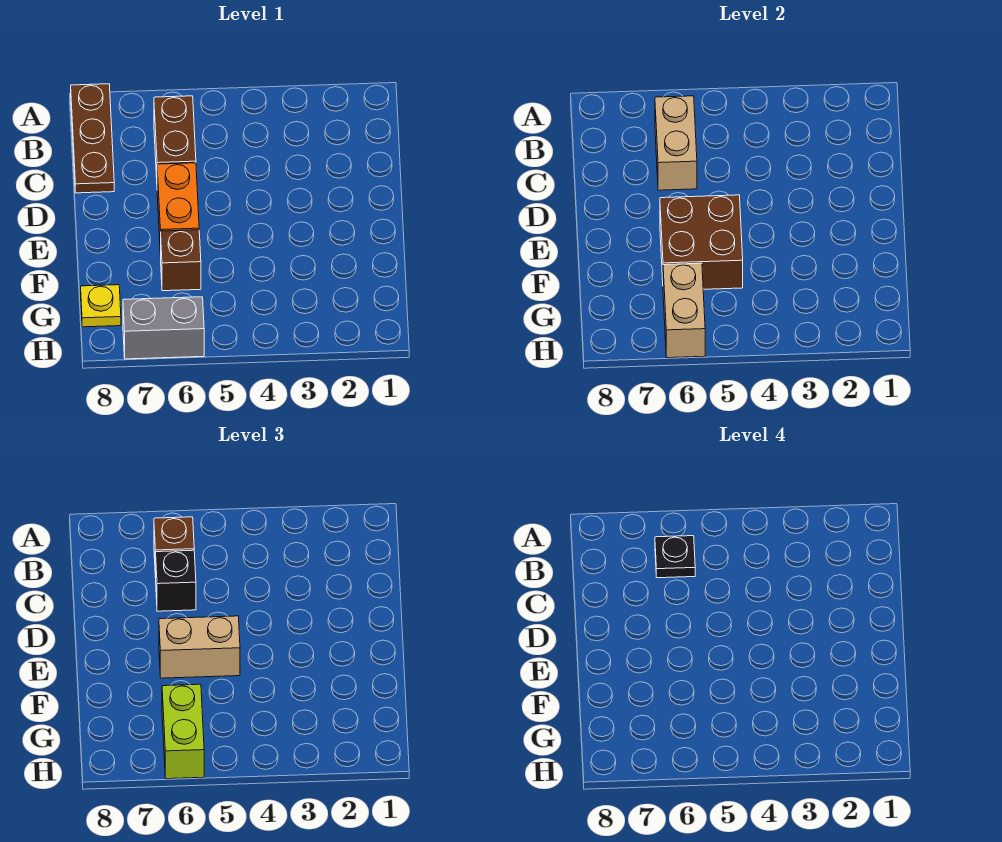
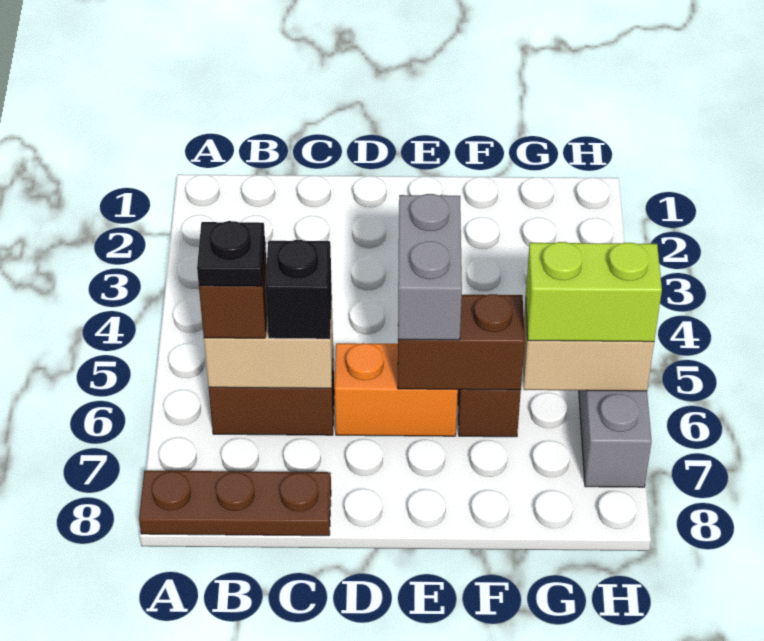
brown brick E5:F6 level 2 -> brown brick E6:F6 level 2
tan brick E5:E6 level 3 -> grey brick E5:E6 level 3
yellow plate G8 level 1 -> none

